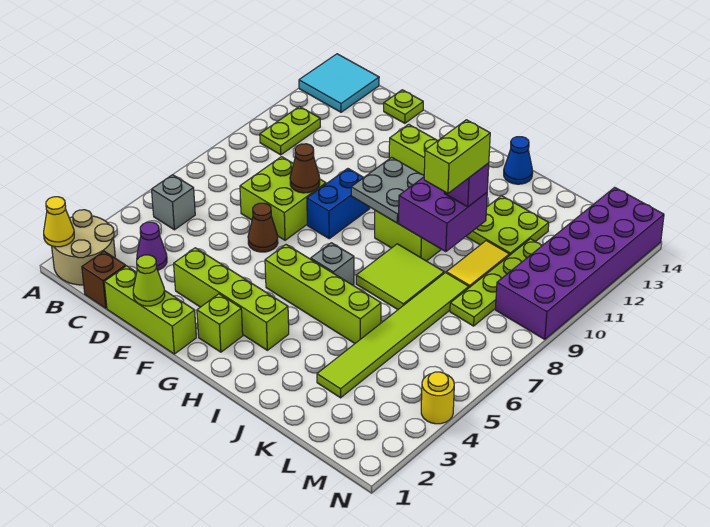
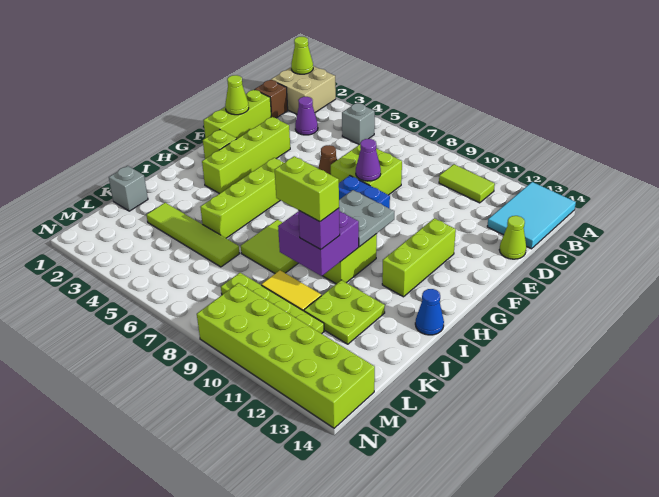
tan round brick A1:B2 level 1 -> tan brick A1:B2 level 1
yellow cone A1 level 2 -> lime cone A1 level 2
cyan tile A13:B14 level 1 -> cyan tile A13:C14 level 1
lime plate B10:B11 level 1 -> lime tile B10:B11 level 1
lime plate D14 level 1 -> lime cone D14 level 1
brown cone E8 level 2 -> purple cone E8 level 2
grey brick H6 level 1 -> grey brick K1 level 1
lime tile K3:K8 level 1 -> lime tile K3:K6 level 1
purple brick M9:N14 level 1 -> lime brick M9:N14 level 1
yellow round brick N4 level 1 -> none

